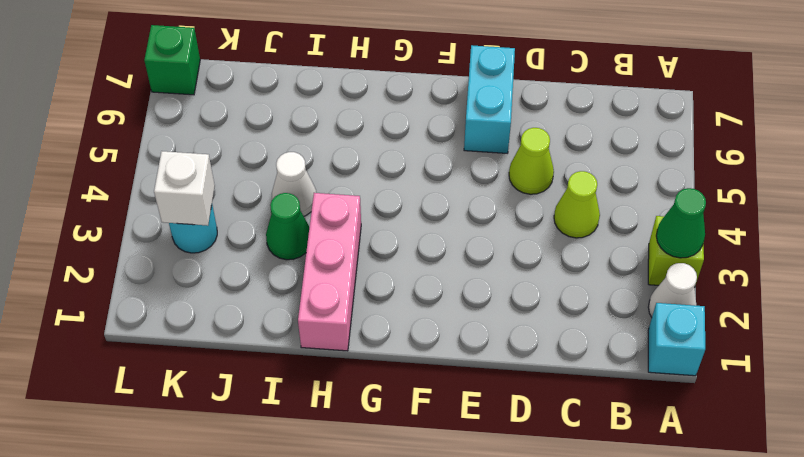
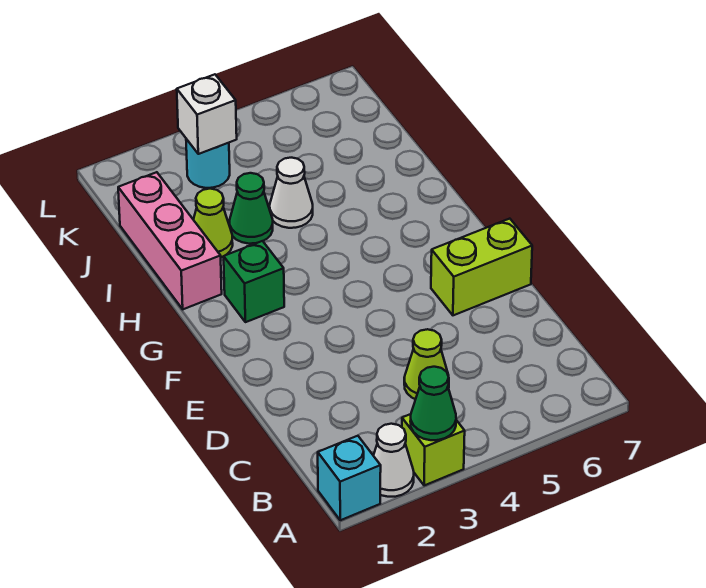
lime cone D5 level 1 -> lime cone I2 level 1
cyan brick E6:E7 level 1 -> lime brick E6:E7 level 1
pink brick H1:H3 level 1 -> pink brick H1:J1 level 1
green brick L7 level 1 -> green brick G2 level 1

